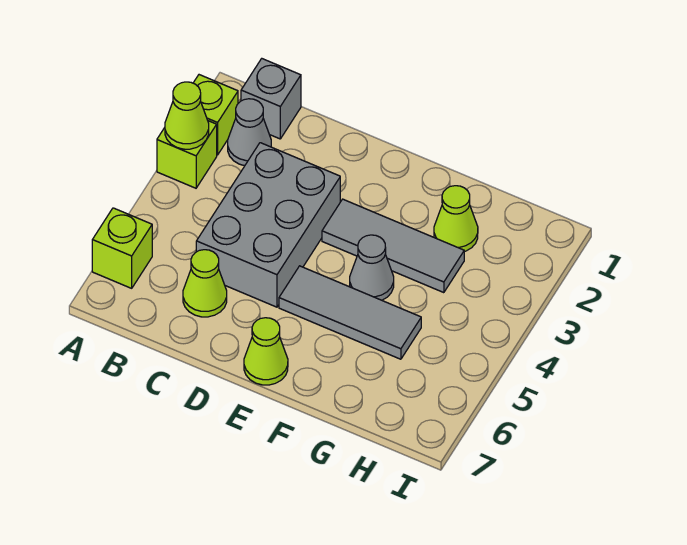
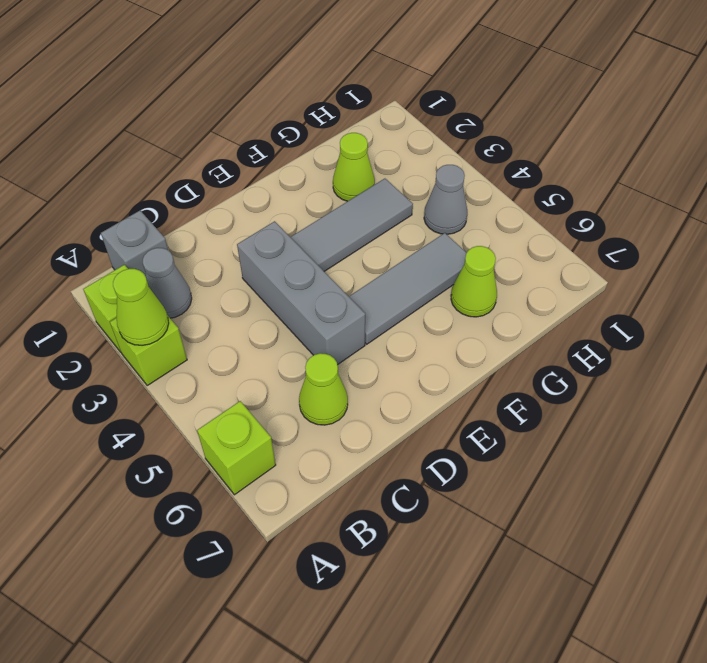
grey brick C3:D5 level 1 -> grey brick D3:D5 level 1
lime cone E7 level 1 -> lime cone G6 level 1
grey cone F4 level 1 -> grey cone H4 level 1

